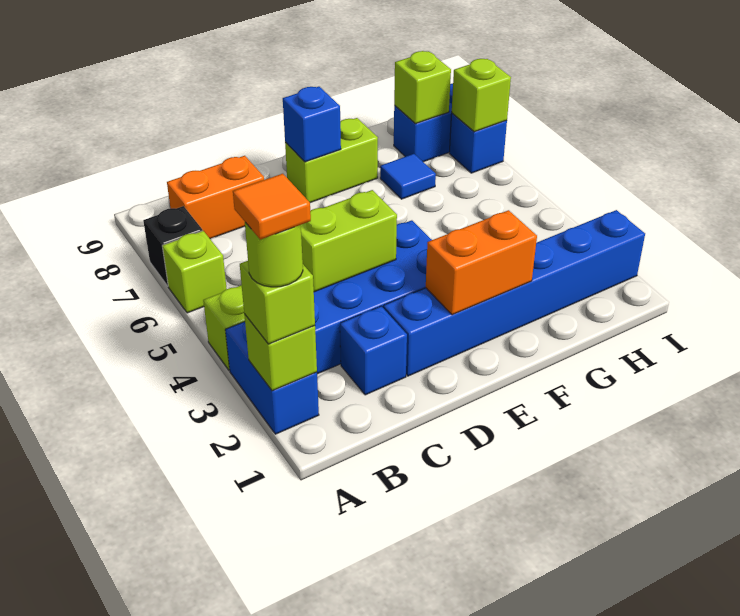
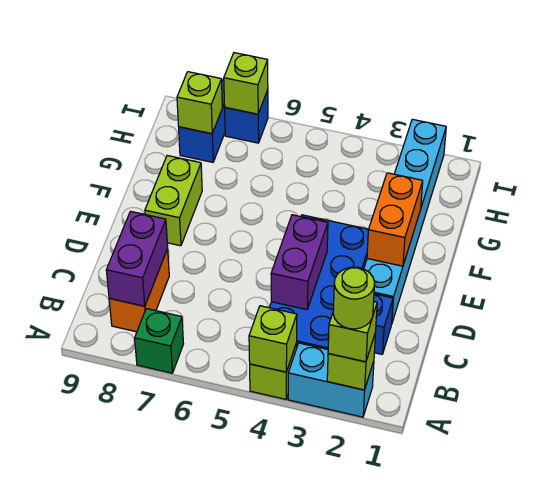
blue brick A2:A3 level 1 -> cyan brick A2:A3 level 1
orange tile A2 level 5 -> none
lime brick A6 level 1 -> lime brick A4 level 2
black brick A7 level 1 -> green brick A7 level 1
none -> purple brick B8:C8 level 2
lime brick C4:D4 level 2 -> purple brick C4:D4 level 2
blue brick D2:I2 level 1 -> cyan brick D2:I2 level 1
blue brick E8 level 2 -> none
blue tile G7 level 1 -> none

